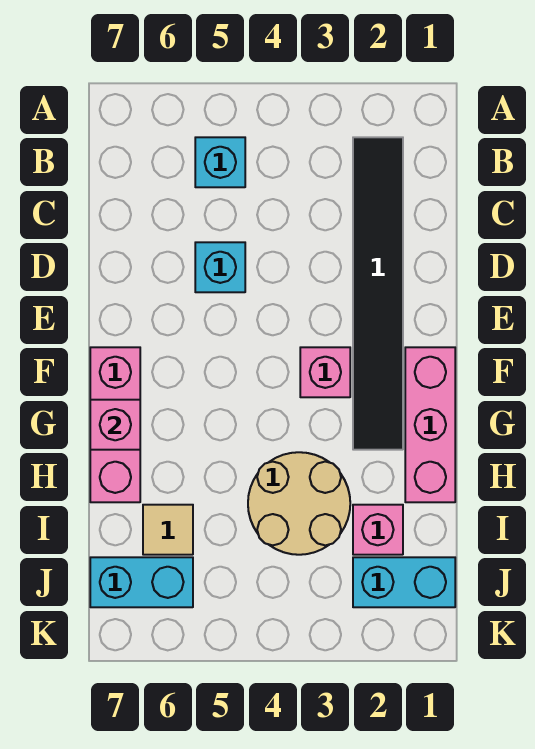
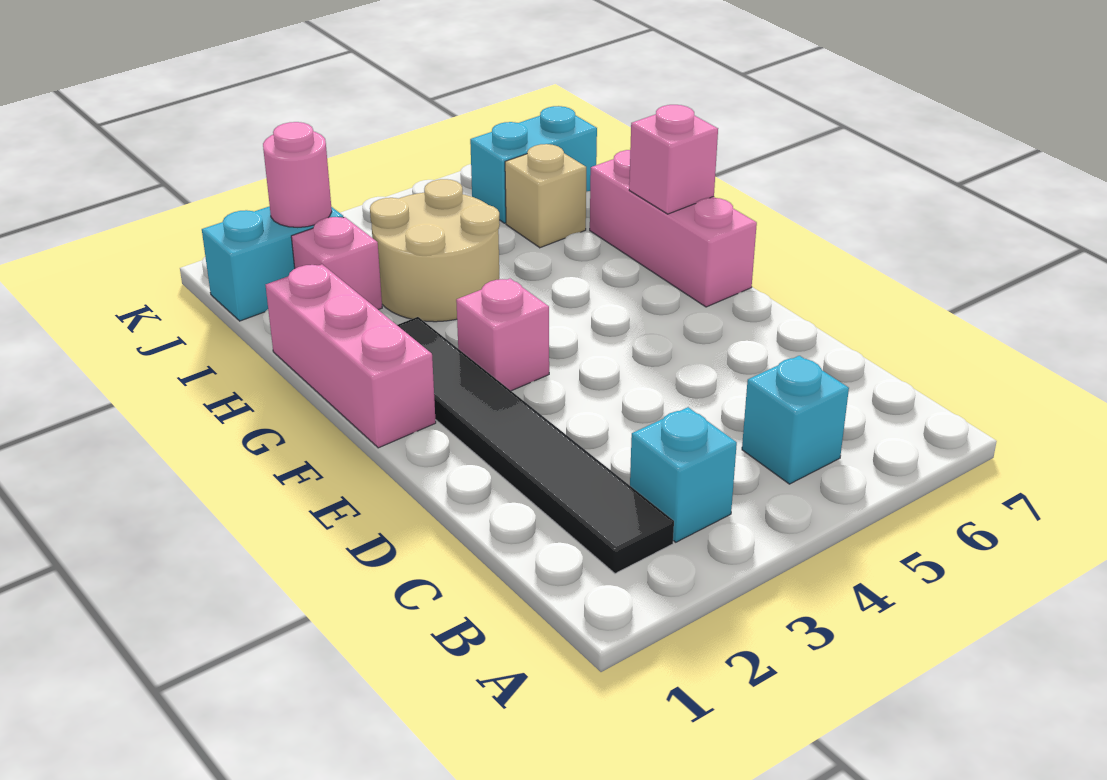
cyan brick D5 level 1 -> cyan brick B3 level 1
tan tile I6 level 1 -> tan brick I6 level 1
none -> pink round brick J2 level 2

